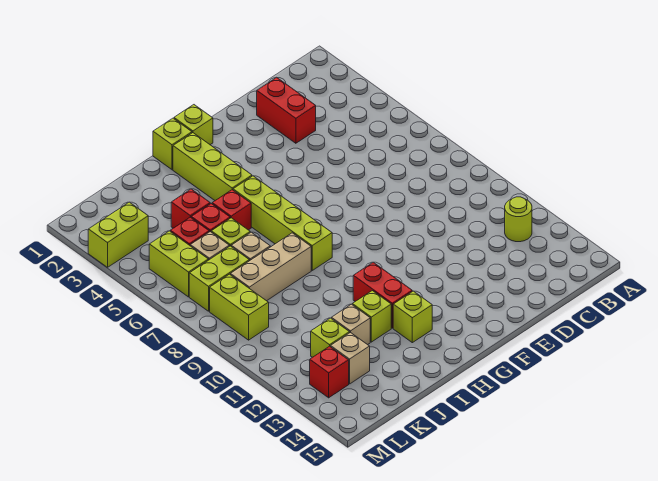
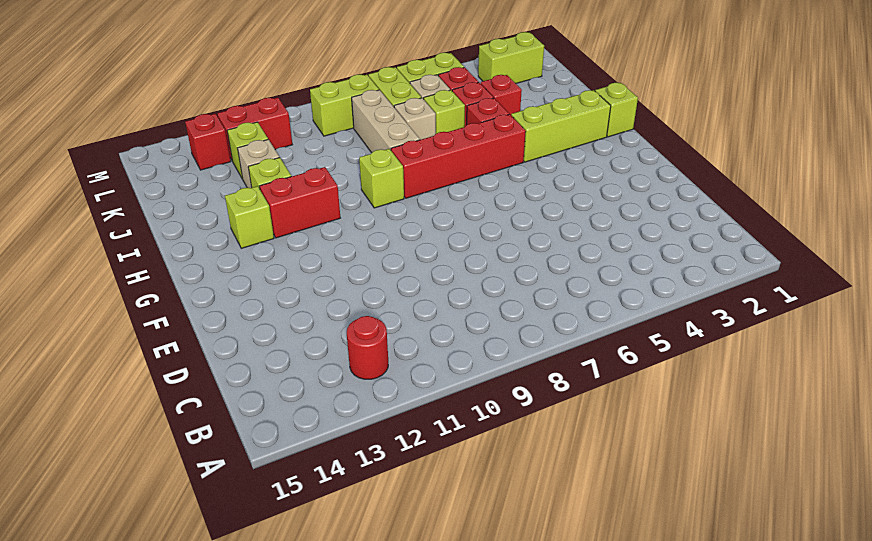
lime round brick B12 level 1 -> red round brick B12 level 1
red brick D2:D3 level 1 -> red brick L11:L12 level 1
lime brick G1 level 1 -> lime brick H9 level 1
lime brick H5:H8 level 1 -> red brick H5:H8 level 1
tan brick K13 level 1 -> none
lime brick L3:M3 level 1 -> lime brick L2:L3 level 1

